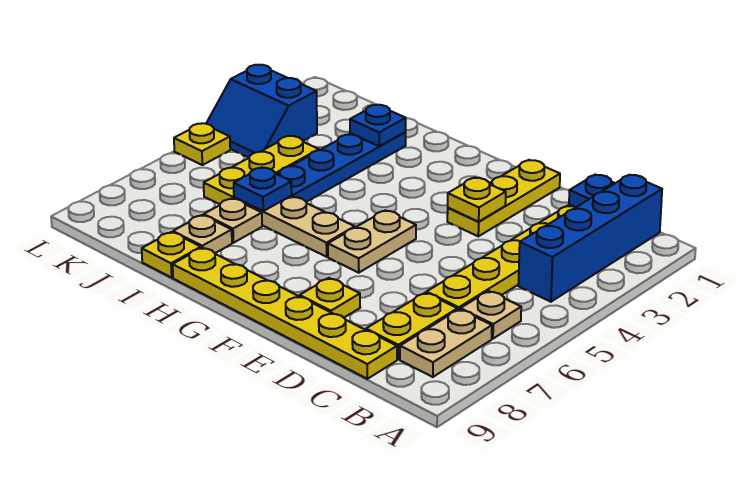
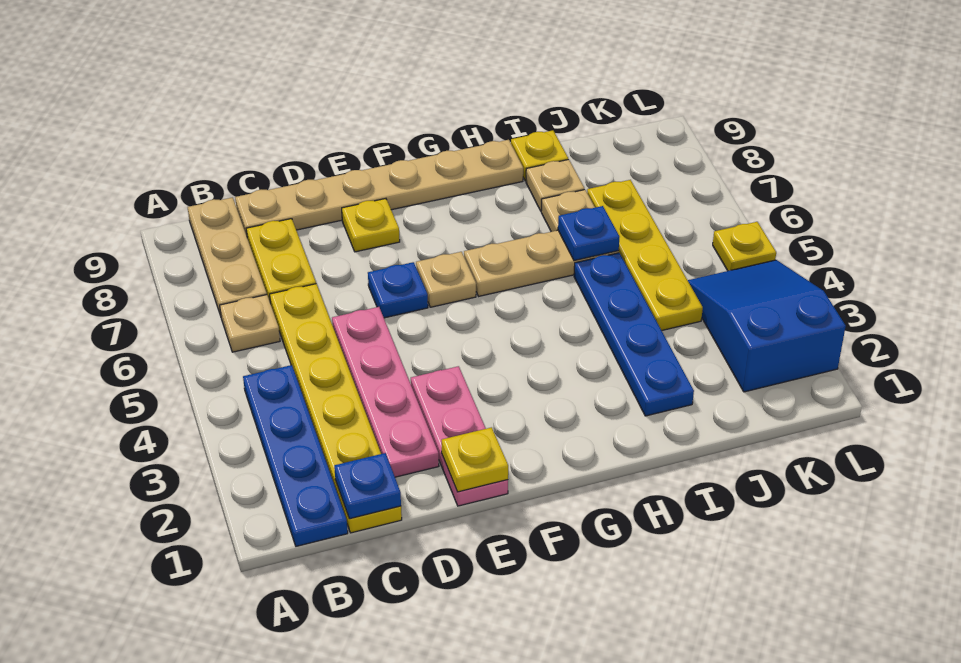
blue brick B1:B4 level 1 -> blue plate B1:B4 level 1
tan plate B7:B8 level 1 -> tan plate B7:B9 level 1
yellow plate C9:H9 level 1 -> tan plate C9:H9 level 1
none -> pink plate D2:D5 level 1
yellow plate E1:E3 level 1 -> pink plate E1:E3 level 1
yellow plate E3 level 2 -> yellow plate E1 level 2
tan plate F5:F6 level 1 -> tan plate F6 level 1
blue plate I2 level 2 -> blue plate E6 level 1
yellow plate J4:J6 level 1 -> yellow plate J4:J7 level 1
blue slope K3:L4 level 1 top 3 -> blue slope K2:L4 level 1 top 2

